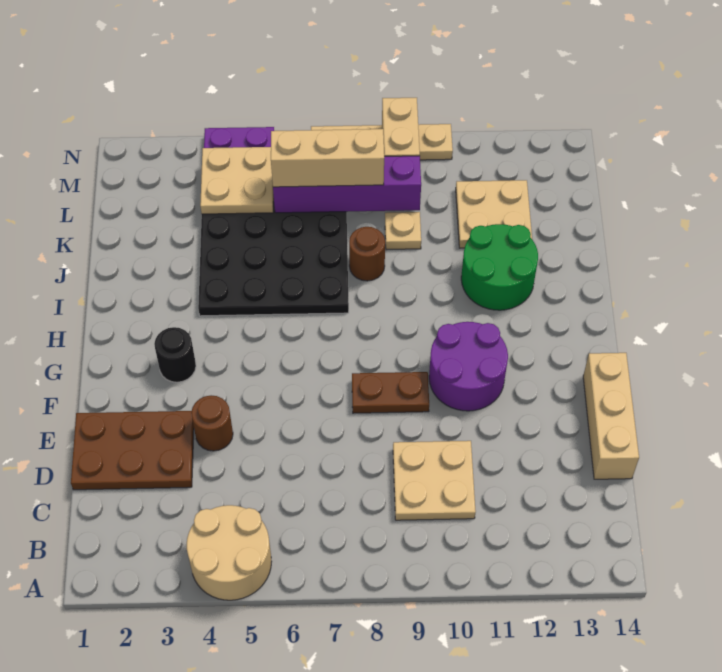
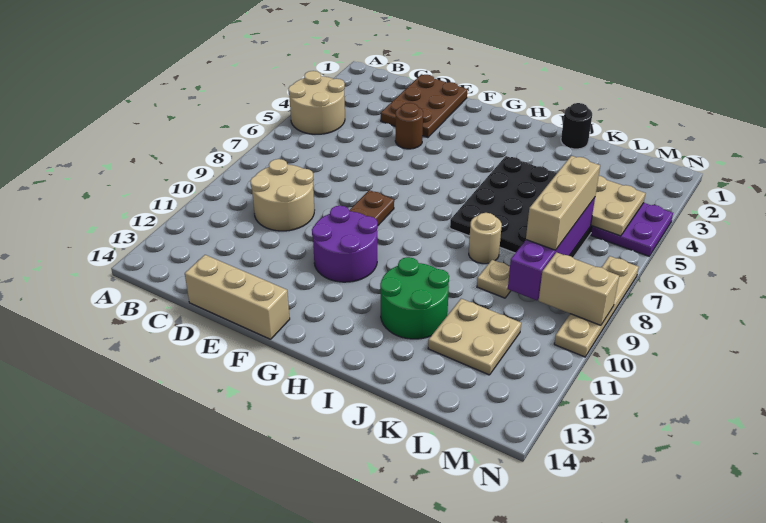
tan plate C9:D10 level 1 -> tan round brick C9:D10 level 1
black round brick G3 level 1 -> black round brick J1 level 1
brown round brick J8 level 1 -> tan round brick J8 level 1

